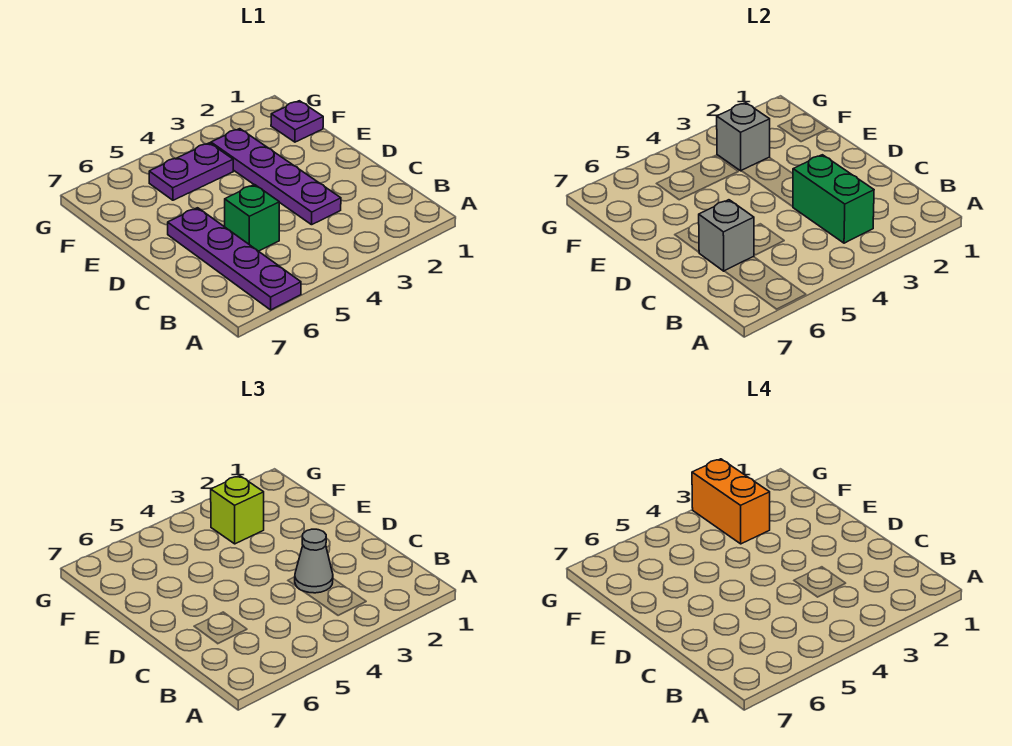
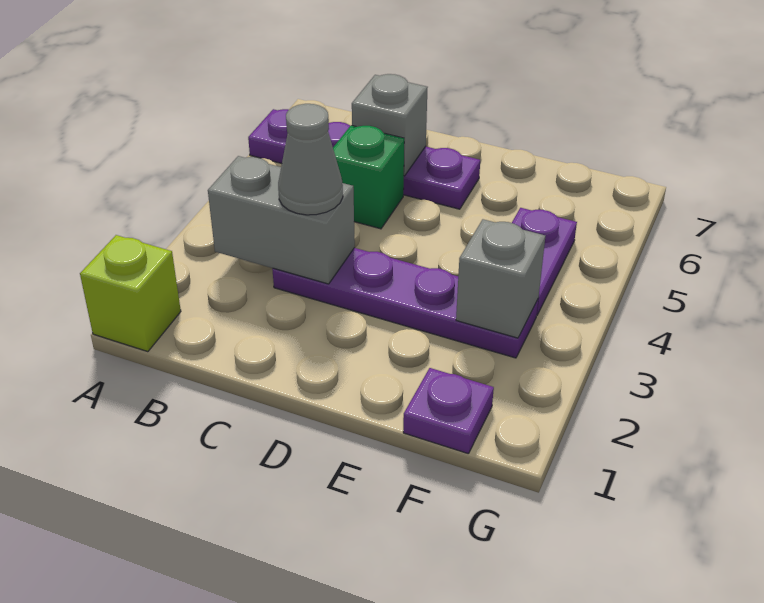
green brick B3:C3 level 2 -> grey brick B3:C3 level 2
lime brick F3 level 3 -> lime brick A1 level 1
orange brick F3:G3 level 4 -> none

